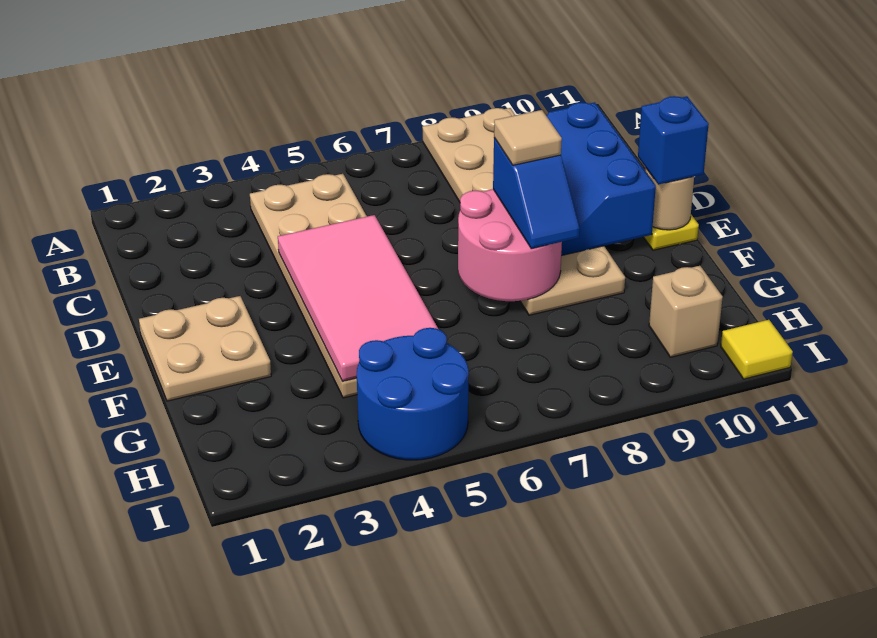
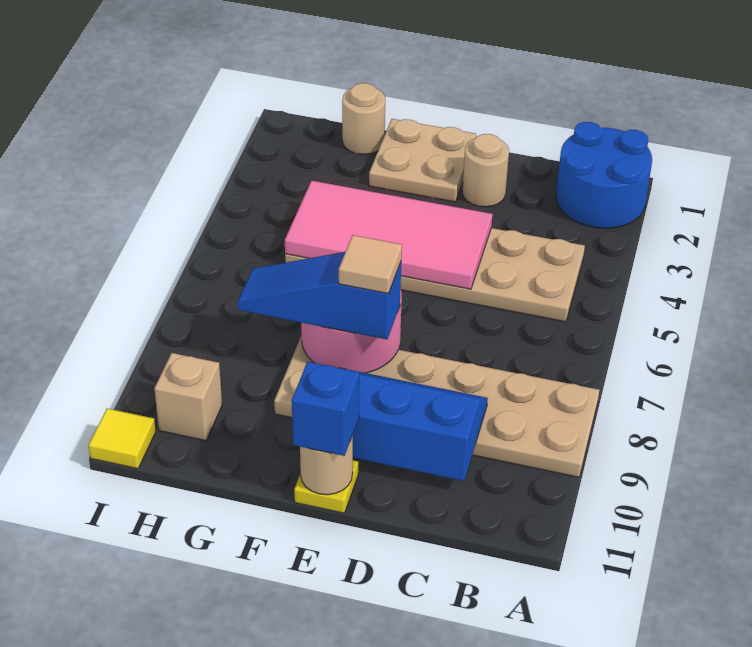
none -> tan round brick D2 level 1
blue slope E8:F8 level 3 top E -> blue slope E8:G8 level 3 top E
none -> tan round brick G1 level 1
blue round brick H4:I5 level 1 -> blue round brick A1:B2 level 1

